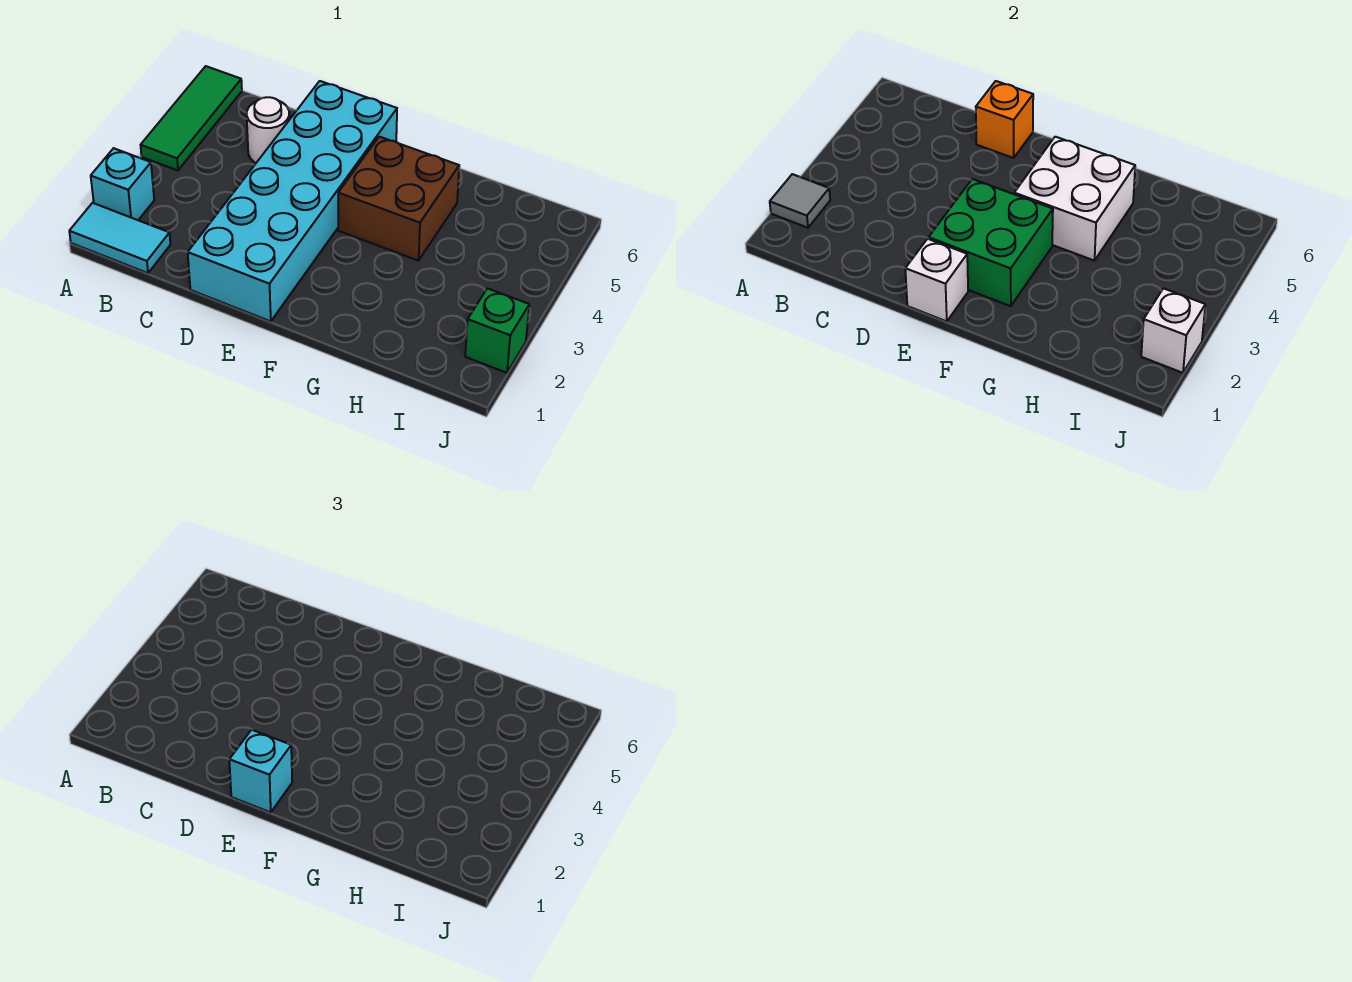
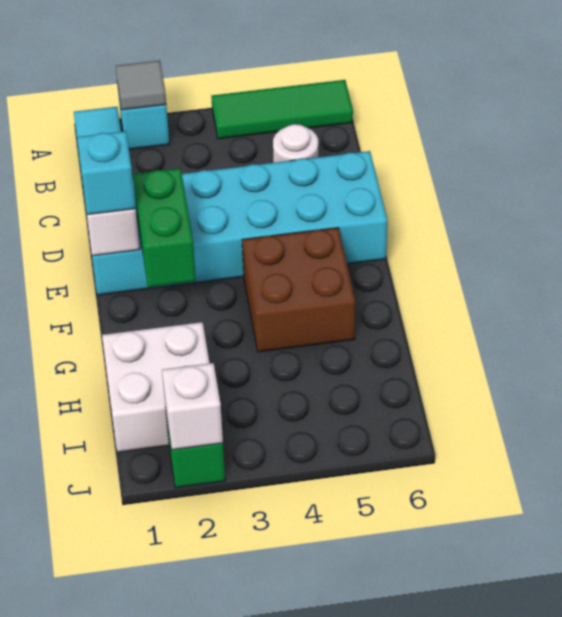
orange brick D6 level 2 -> none
green brick E2:F3 level 2 -> green brick E2:F2 level 2
white brick F4:G5 level 2 -> white brick H1:I2 level 1

